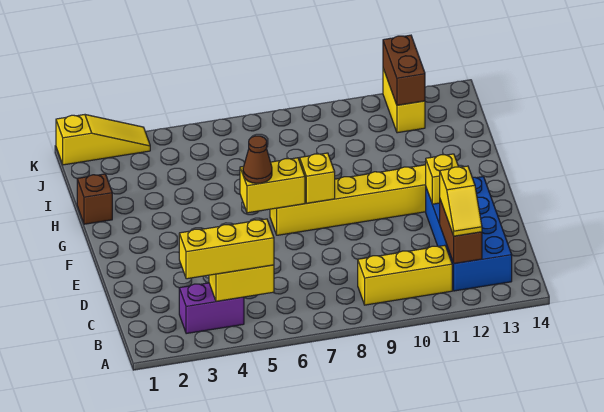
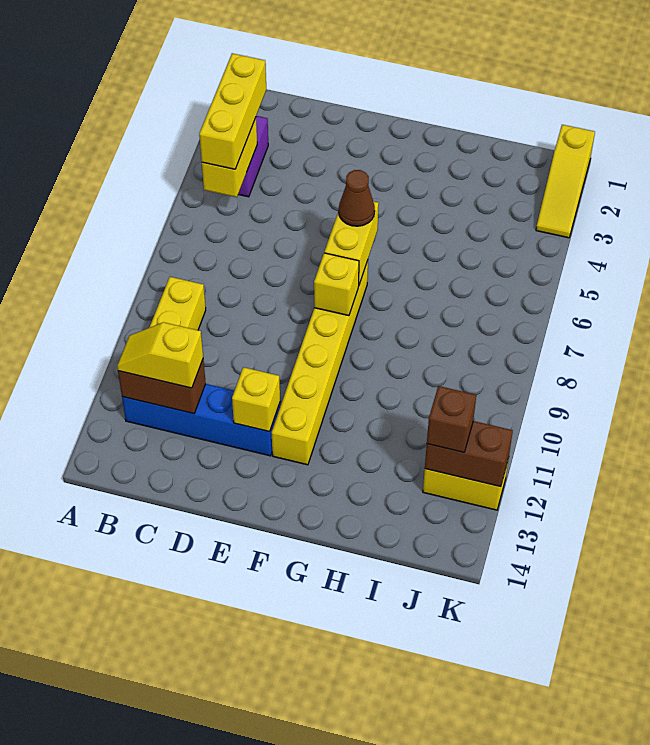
blue brick B12:E13 level 1 -> blue brick B12:E12 level 1
brown brick H1 level 1 -> brown brick J12 level 3

